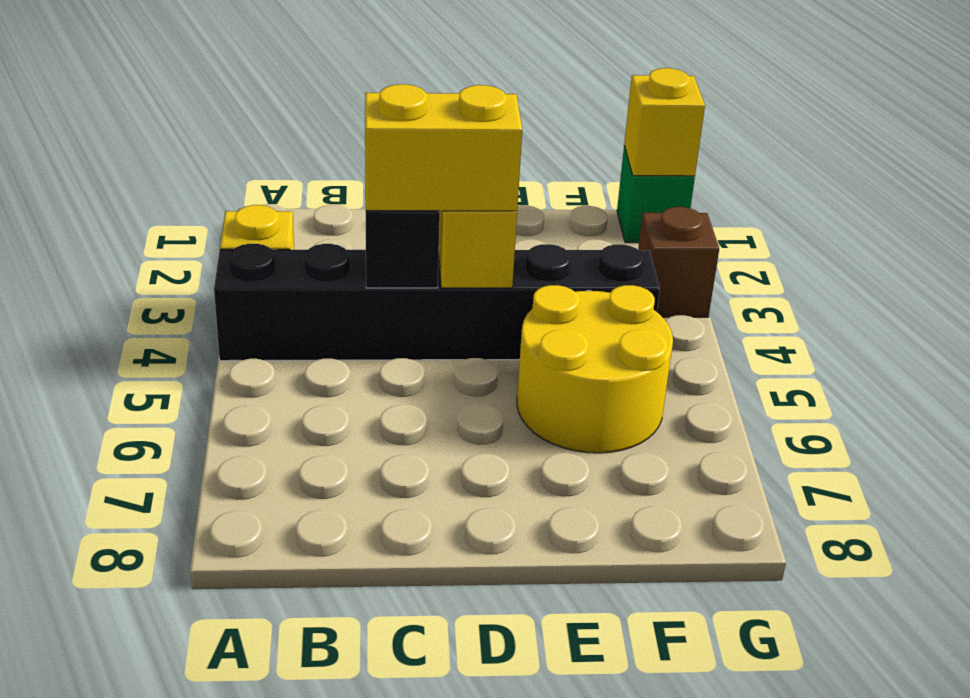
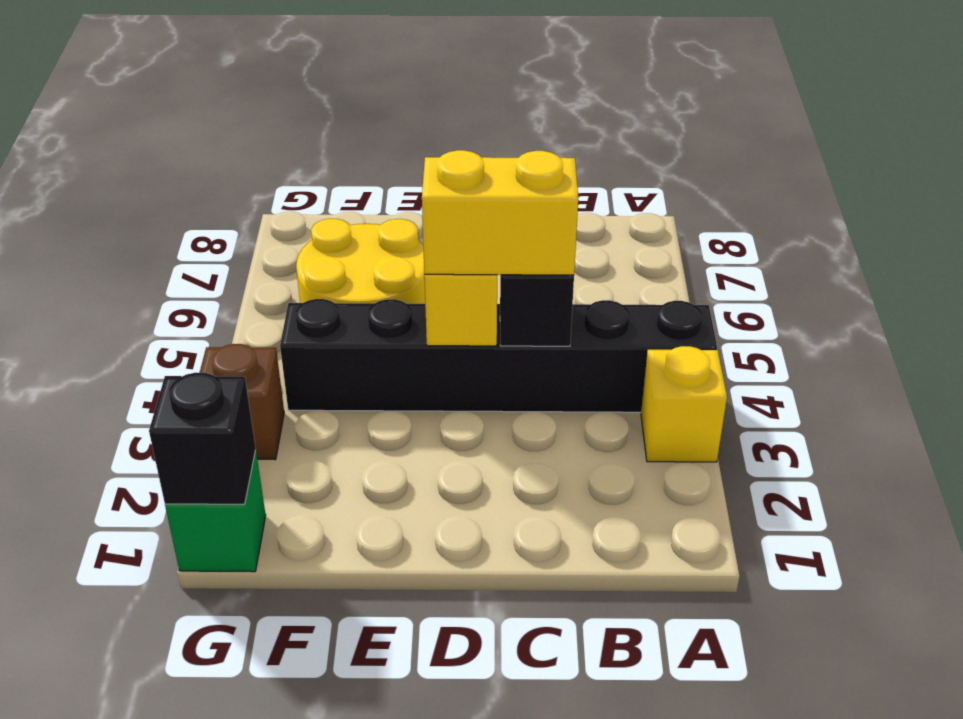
yellow brick G1 level 2 -> black brick G1 level 2

